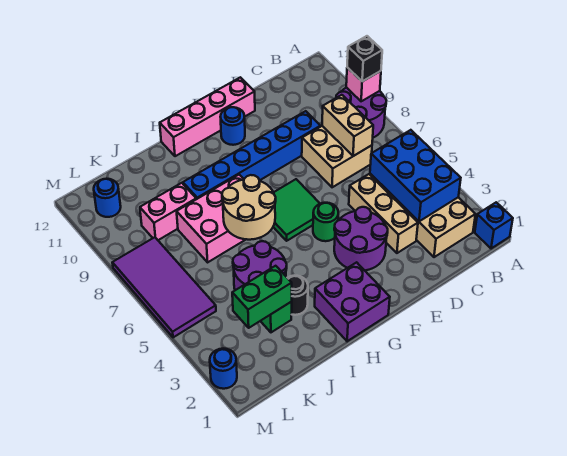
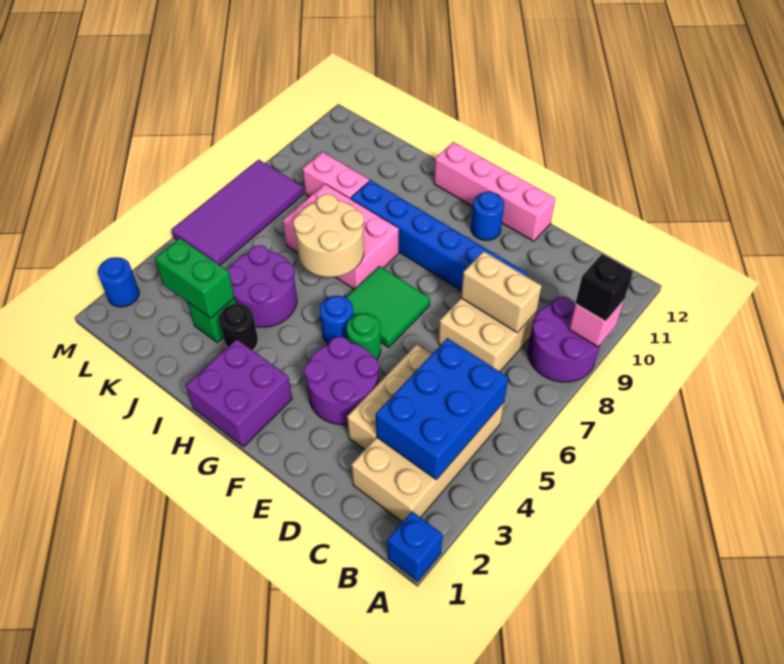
tan brick C7:C8 level 2 -> tan brick C8:D8 level 2
blue round brick L11 level 1 -> blue round brick G5 level 1

